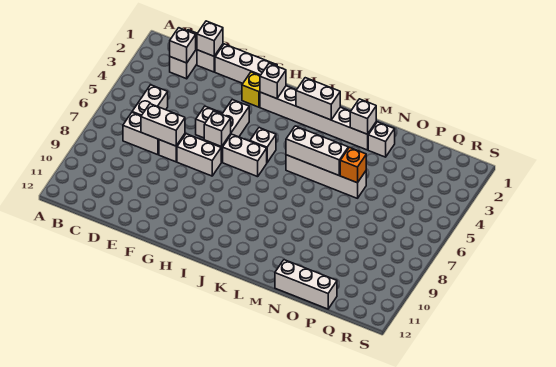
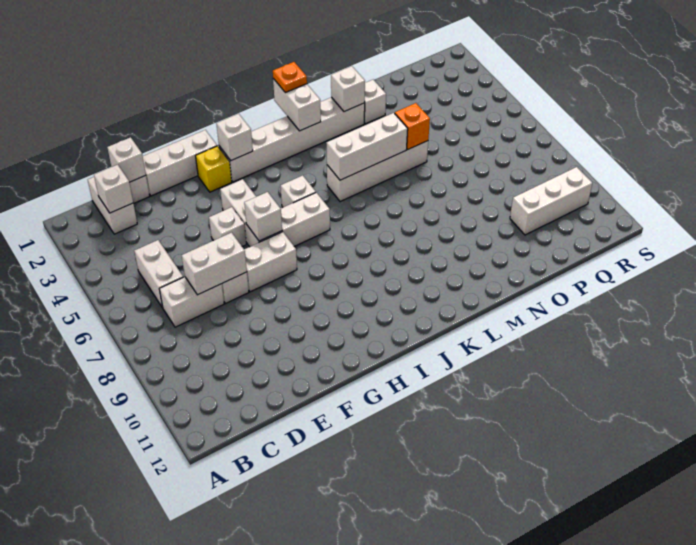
white brick J2:K2 level 2 -> white brick K1:K2 level 2
none -> orange plate K1 level 3
white brick N12:P12 level 1 -> white brick P10:R10 level 1

